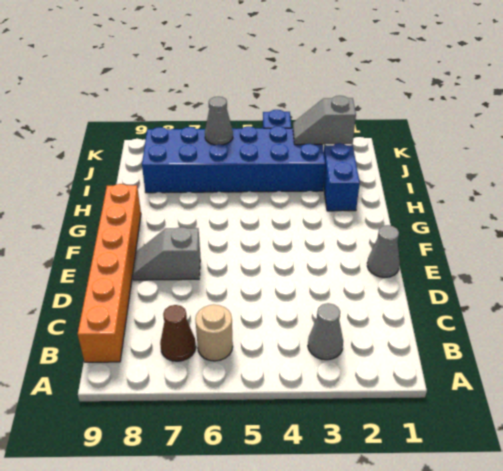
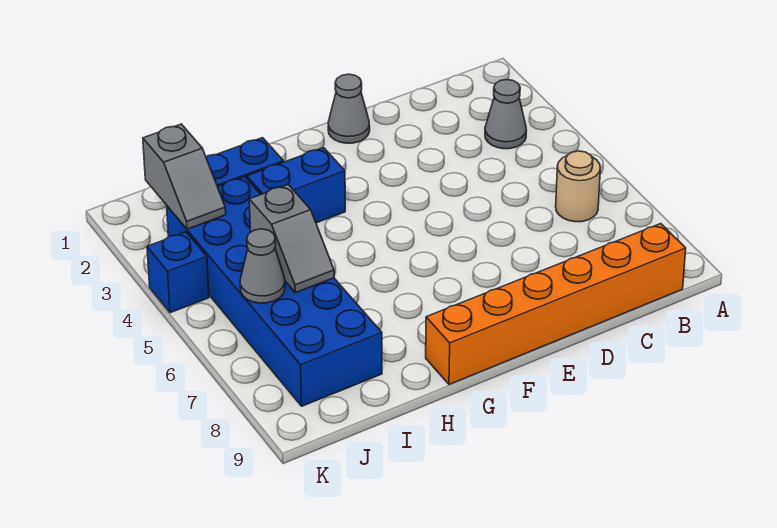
brown cone B7 level 1 -> none
grey slope E7:E8 level 1 top 7 -> grey slope I5:I6 level 2 top 5
none -> blue brick G3:H3 level 1

